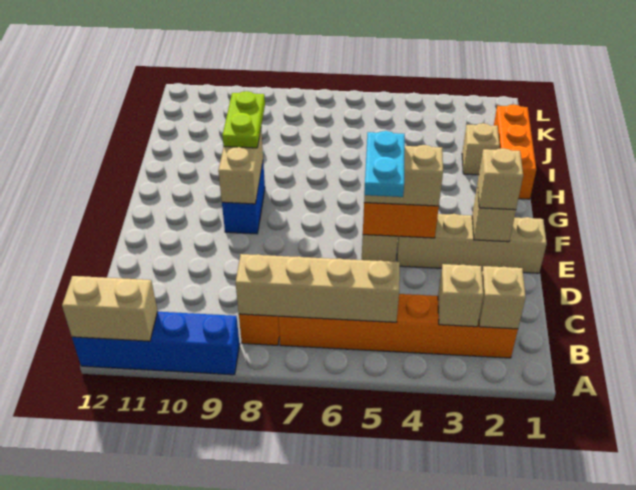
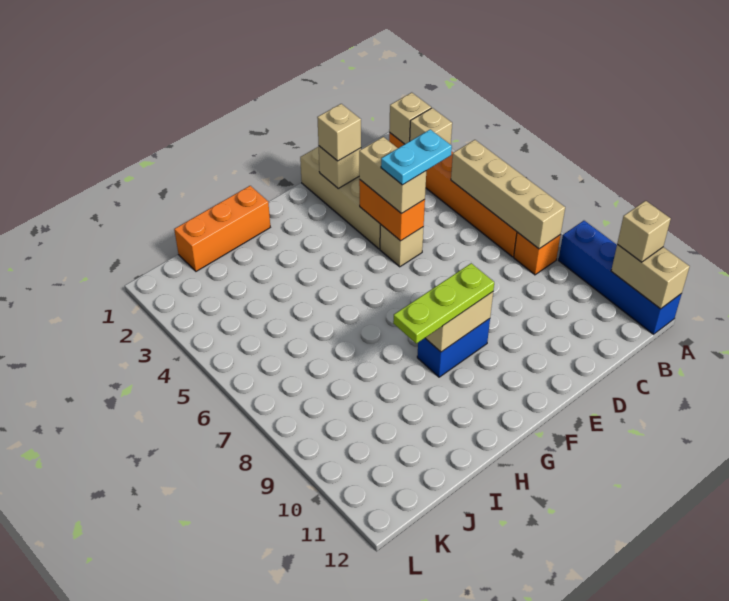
lime plate G9:H9 level 3 -> lime plate F9:H9 level 3
tan brick I2 level 1 -> tan brick A11 level 3

